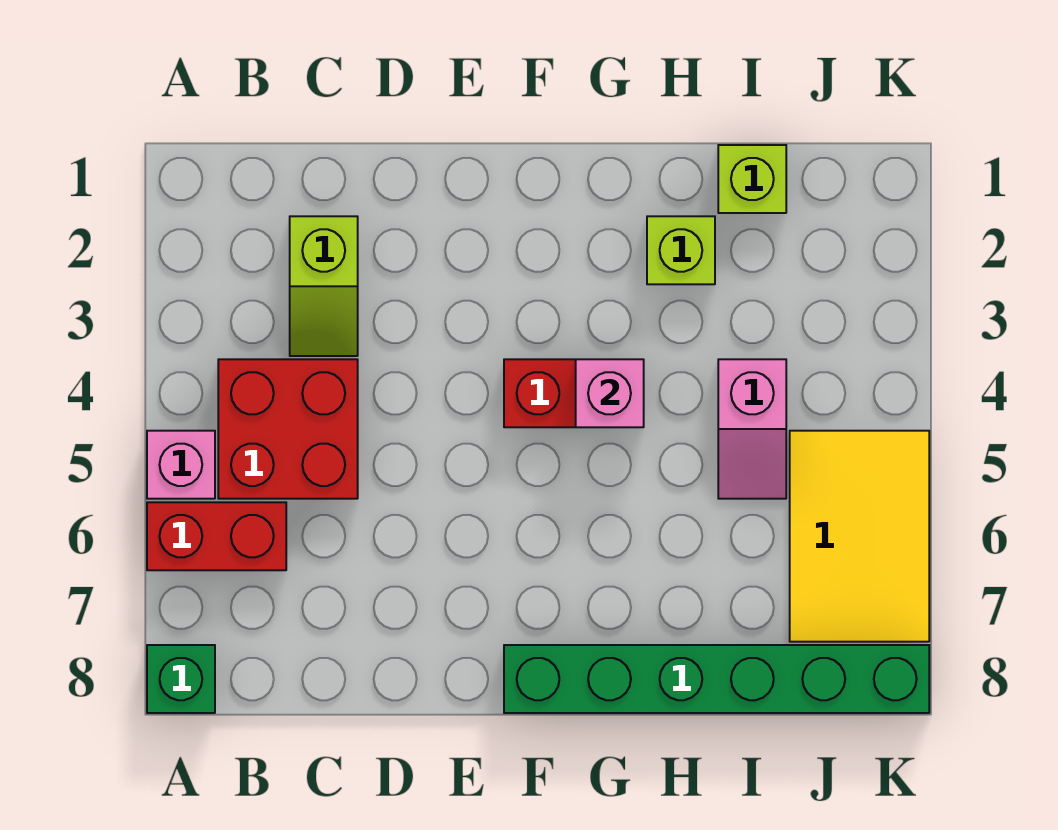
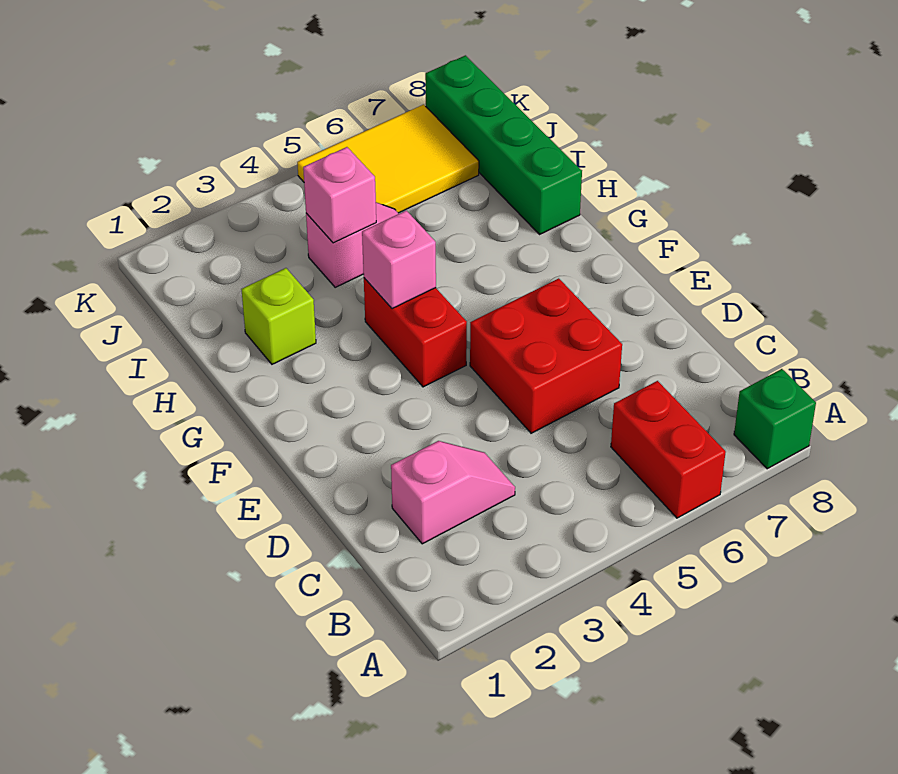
pink brick A5 level 1 -> pink brick I4 level 2
red brick B4:C5 level 1 -> red brick D5:E6 level 1
lime slope C2:C3 level 1 top 2 -> pink slope C2:C3 level 1 top 2
green brick F8:K8 level 1 -> green brick H8:K8 level 1
lime brick I1 level 1 -> none

